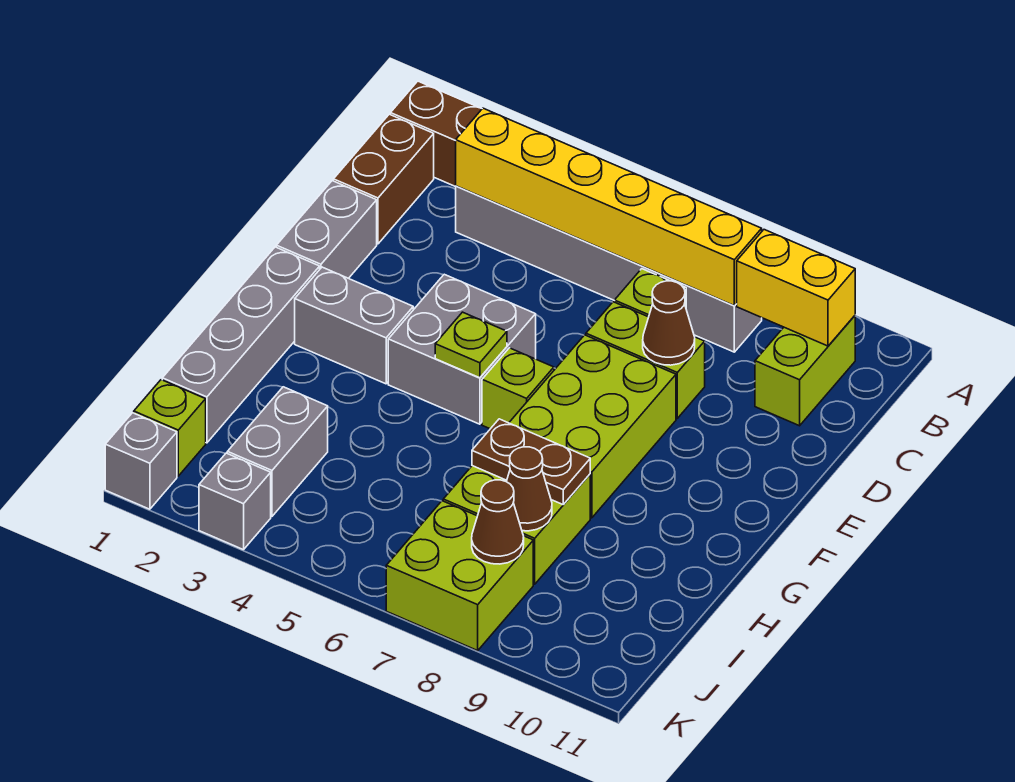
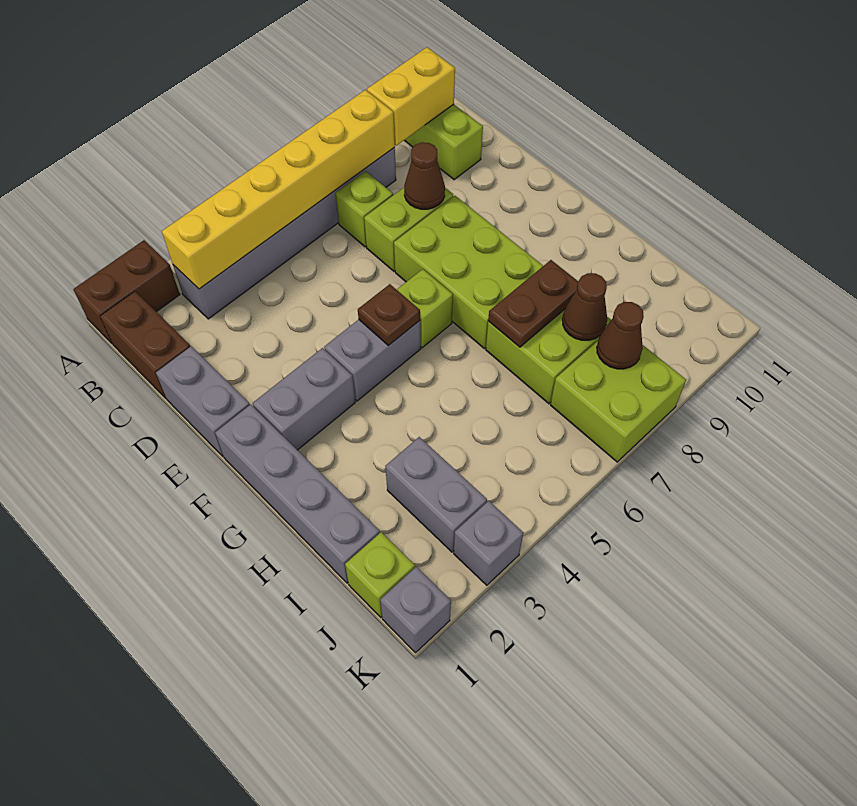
grey brick E4:F5 level 1 -> grey brick F4:F5 level 1
lime plate F5 level 2 -> brown plate F5 level 2

